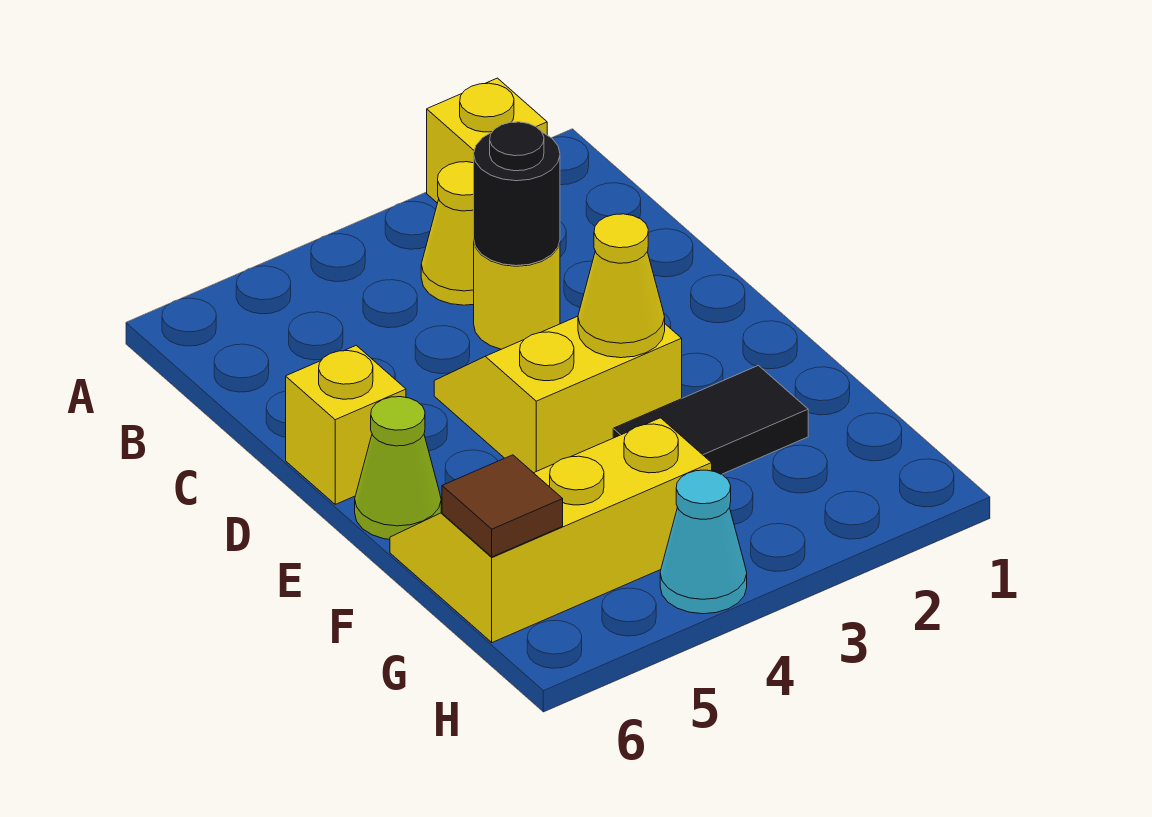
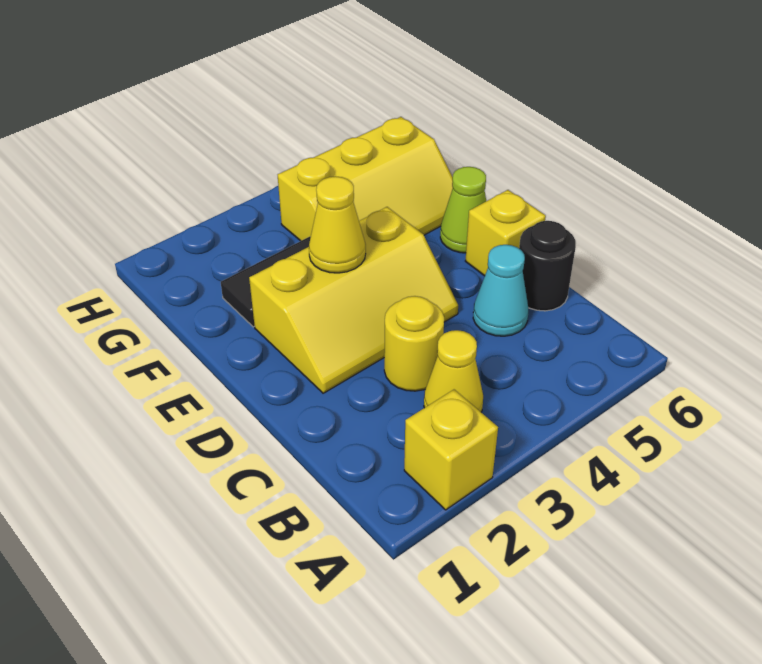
black round brick C3 level 2 -> black round brick C6 level 1
yellow slope D3:E4 level 1 top E -> yellow slope D2:E4 level 1 top E
brown tile G6 level 2 -> none
cyan cone H4 level 1 -> cyan cone C5 level 1

